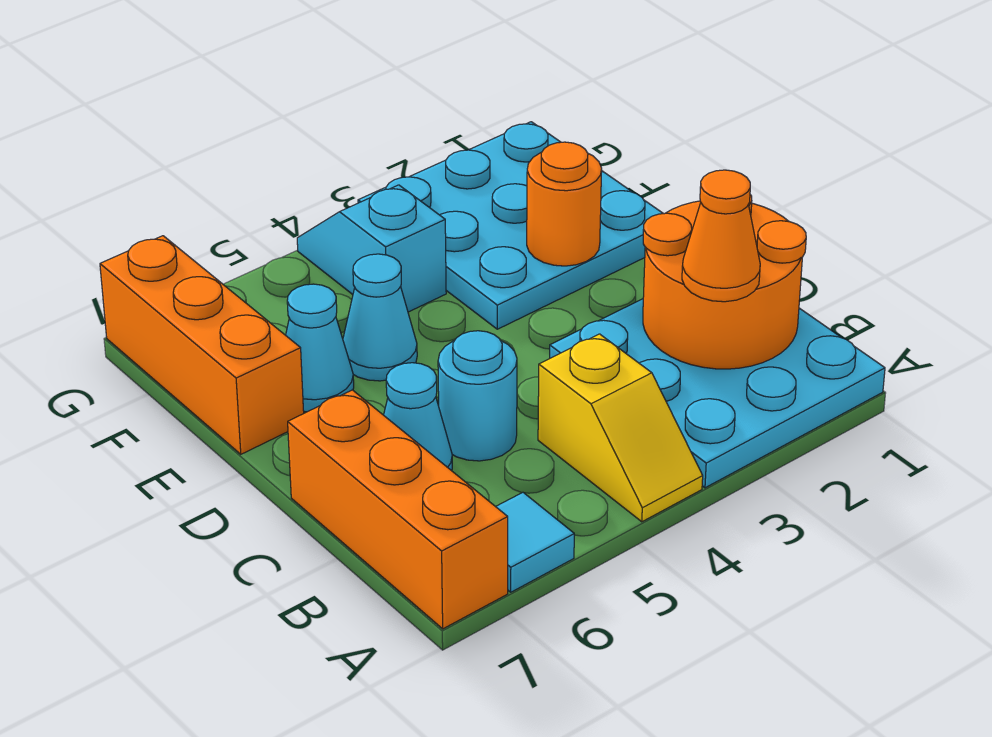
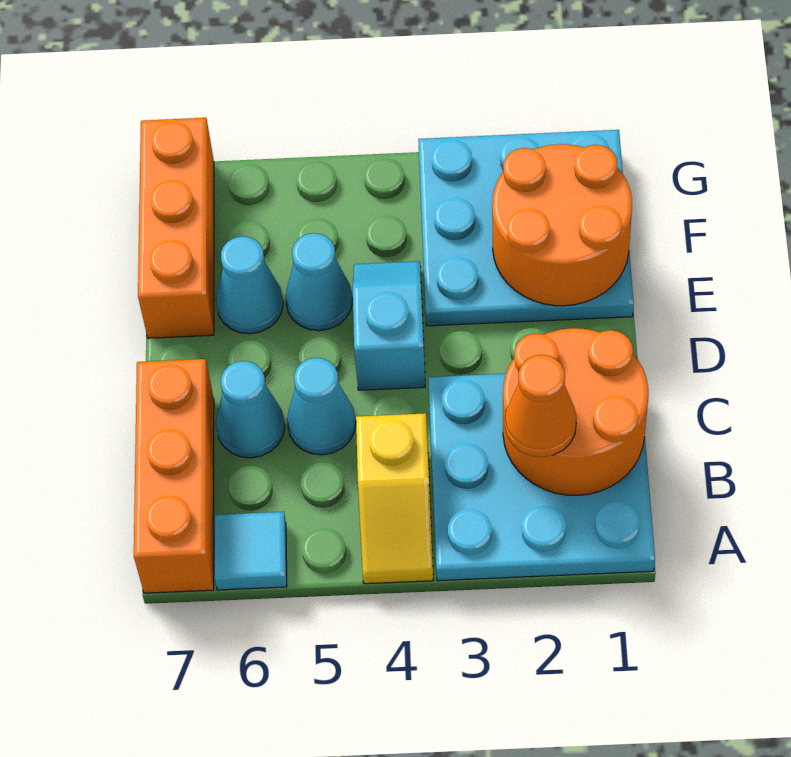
cyan round brick C5 level 1 -> cyan cone C5 level 1
orange round brick E2 level 2 -> orange round brick E1:F2 level 2
cyan slope F4:G4 level 1 top F -> cyan slope D4:E4 level 1 top D

